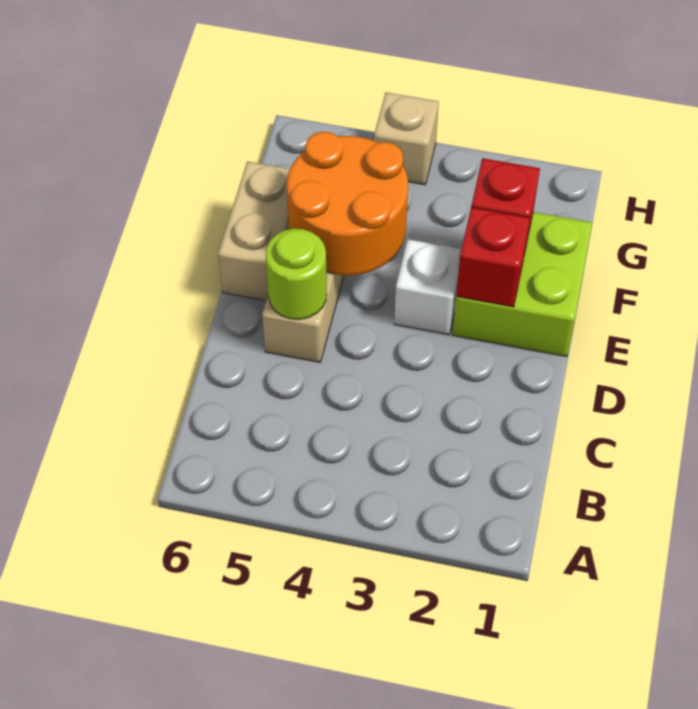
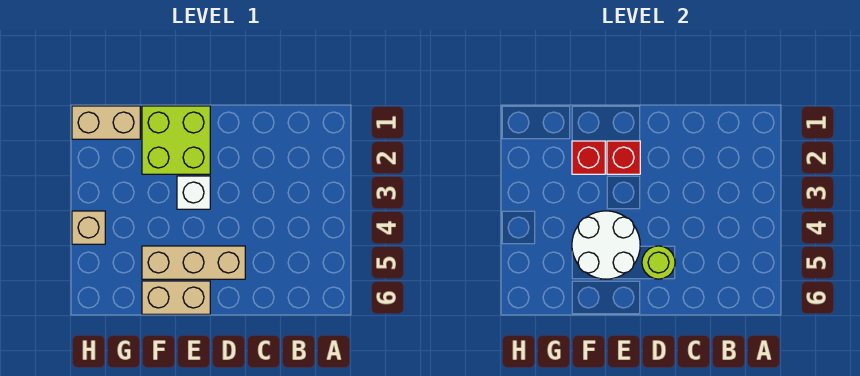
orange round brick E4:F5 level 2 -> white round brick E4:F5 level 2
none -> tan brick G1:H1 level 1

